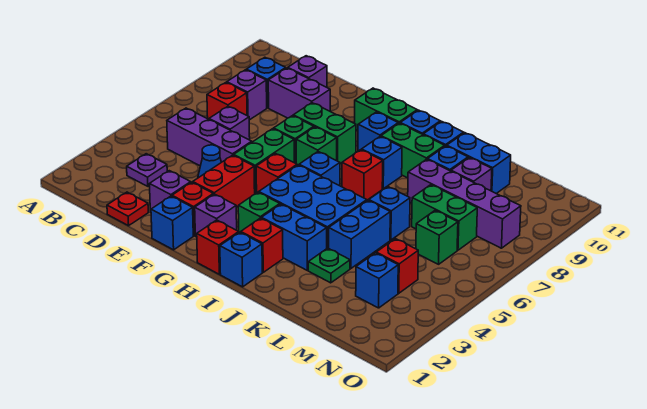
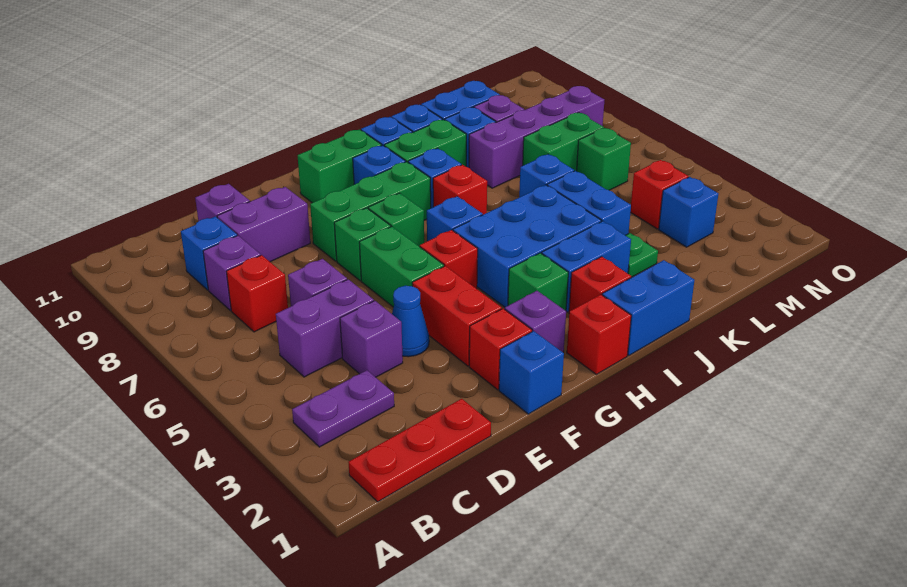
purple plate C3 level 1 -> purple plate B3:C3 level 1
purple brick C5:E5 level 1 -> purple brick C5:D5 level 1
red plate D1 level 1 -> red plate B1:D1 level 1
purple brick E2 level 1 -> purple brick D4 level 1
green brick F8:G8 level 1 -> green brick F8:H8 level 1
blue brick I1 level 1 -> blue brick I1:J1 level 1

